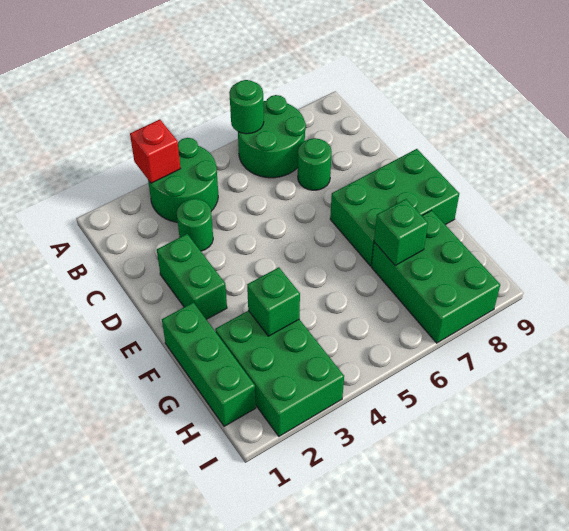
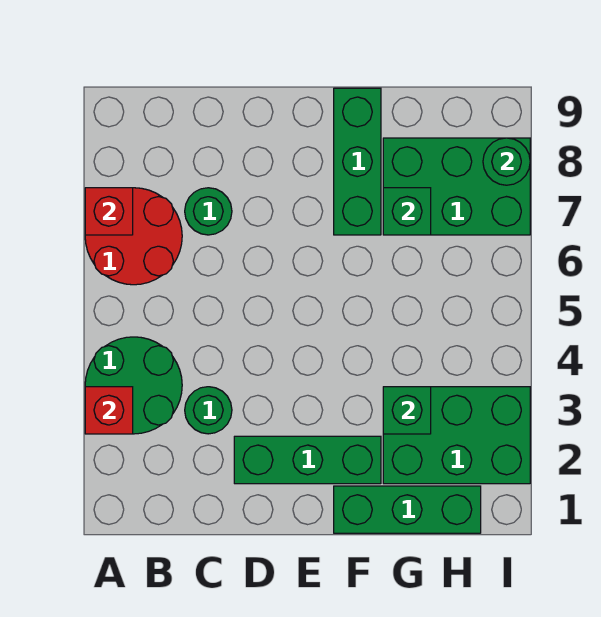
green round brick A6:B7 level 1 -> red round brick A6:B7 level 1
green round brick A6 level 2 -> green round brick I8 level 2
none -> red brick A7 level 2
green brick D2:E2 level 1 -> green brick D2:F2 level 1
green brick E7:F9 level 1 -> green brick F7:F9 level 1

